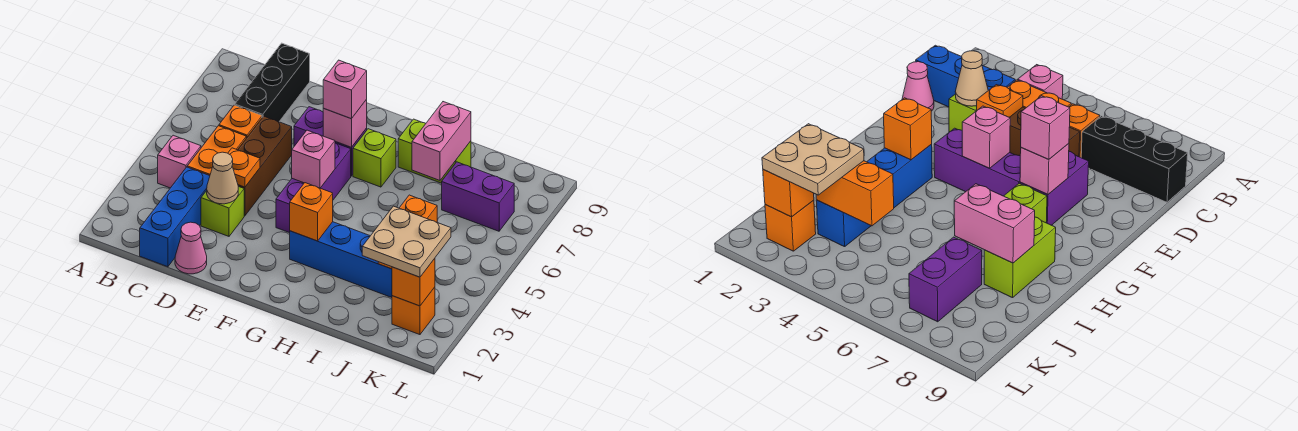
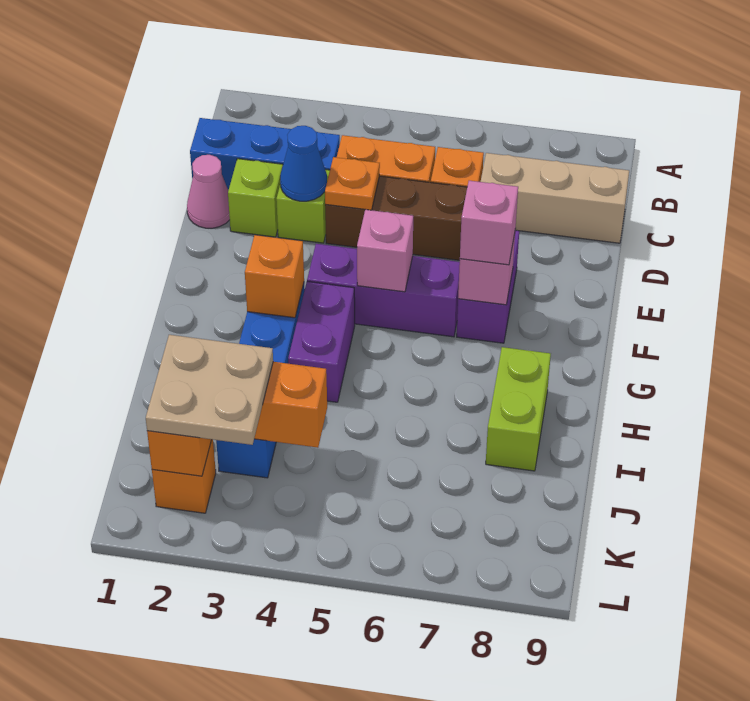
pink brick B4 level 1 -> none
black brick C7:C9 level 1 -> tan brick C7:C9 level 1
tan cone D3 level 2 -> blue cone D3 level 2
lime brick G7 level 1 -> lime brick D2 level 1
pink brick I7:I8 level 2 -> none
purple brick J7:K7 level 1 -> purple brick G4:H4 level 1

